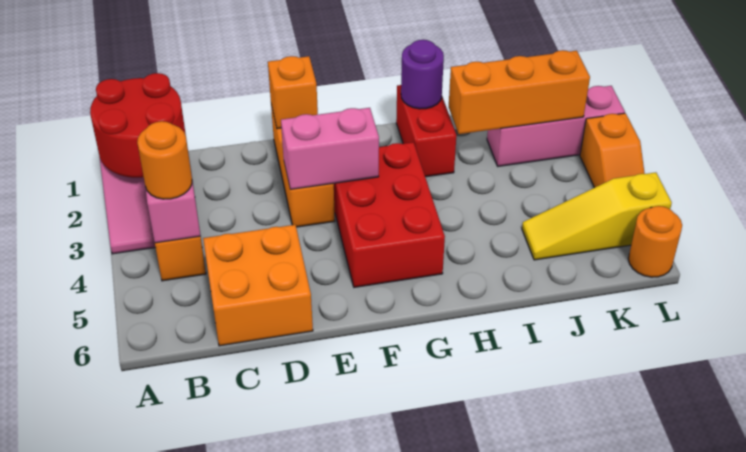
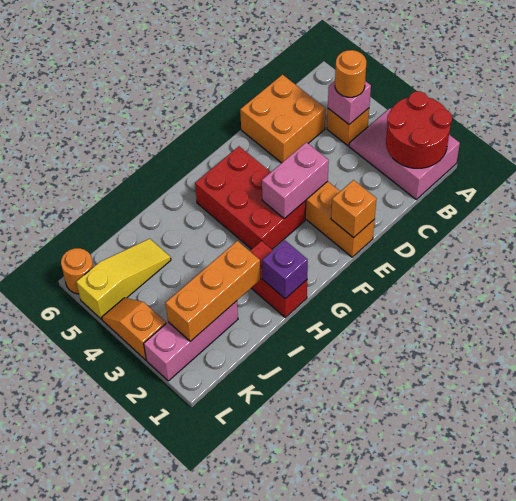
purple round brick H1 level 2 -> purple brick H1 level 2

